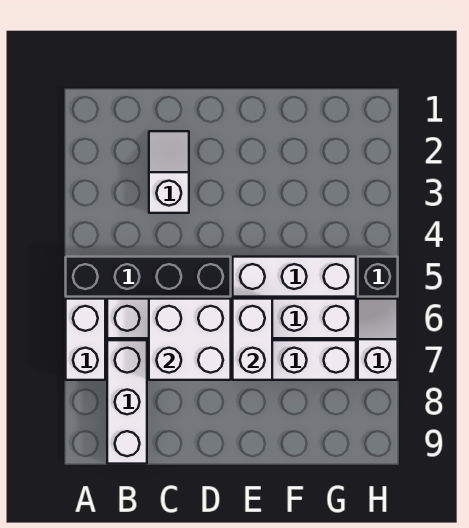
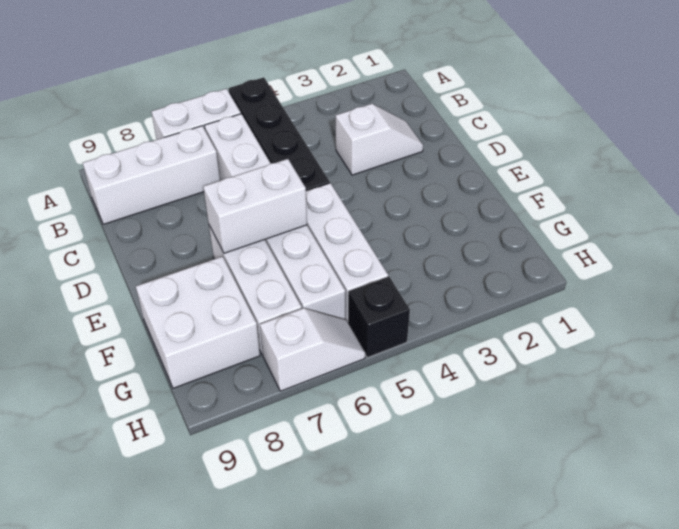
white brick C6:D7 level 2 -> white brick F8:G9 level 1

